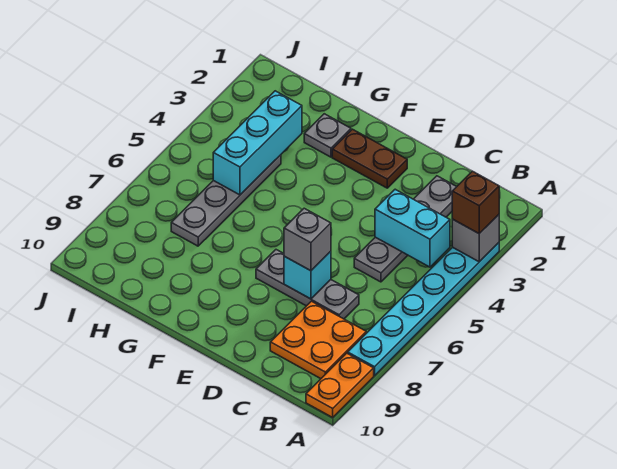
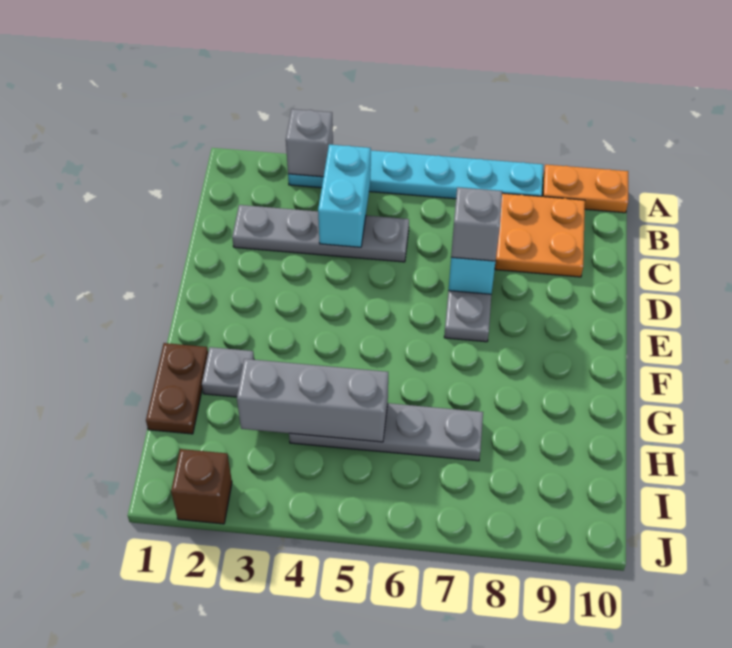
brown brick A3 level 3 -> brown brick J2 level 1
brown plate E2:F2 level 1 -> brown plate G1:H1 level 1
cyan brick H3:H5 level 2 -> grey brick H3:H5 level 2

